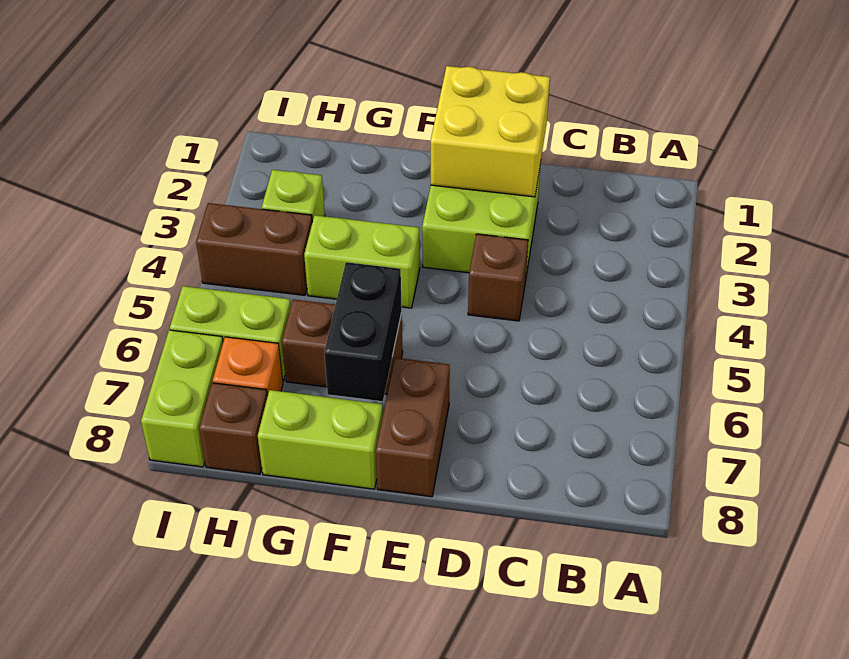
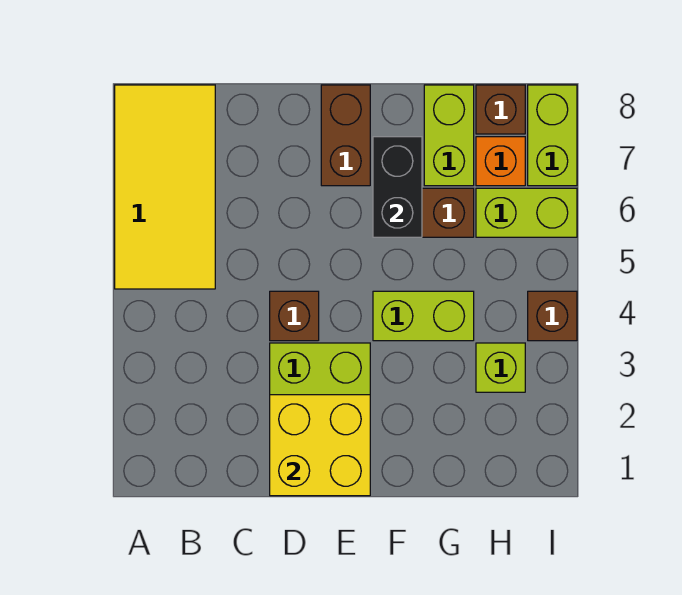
none -> yellow tile A5:B8 level 1
lime brick F8:G8 level 1 -> lime brick G7:G8 level 1
brown brick H4:I4 level 1 -> brown brick I4 level 1

